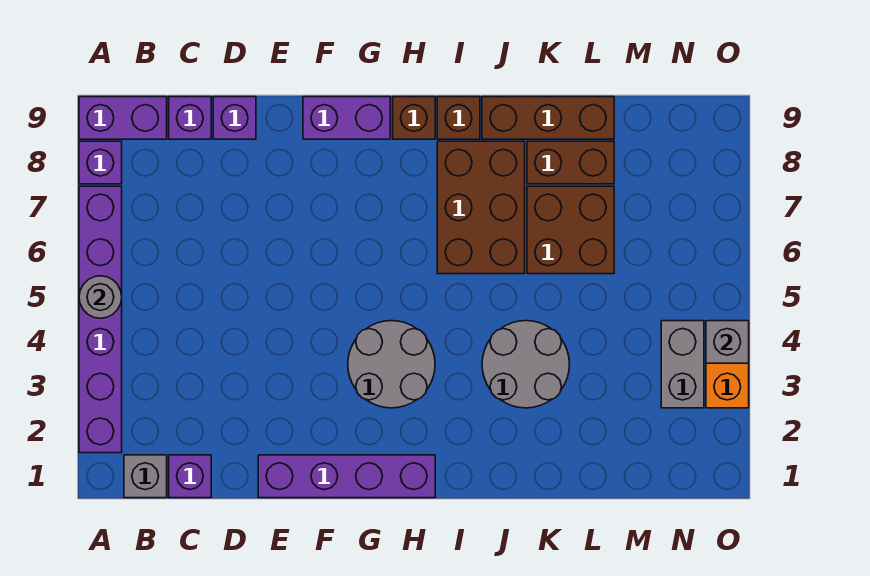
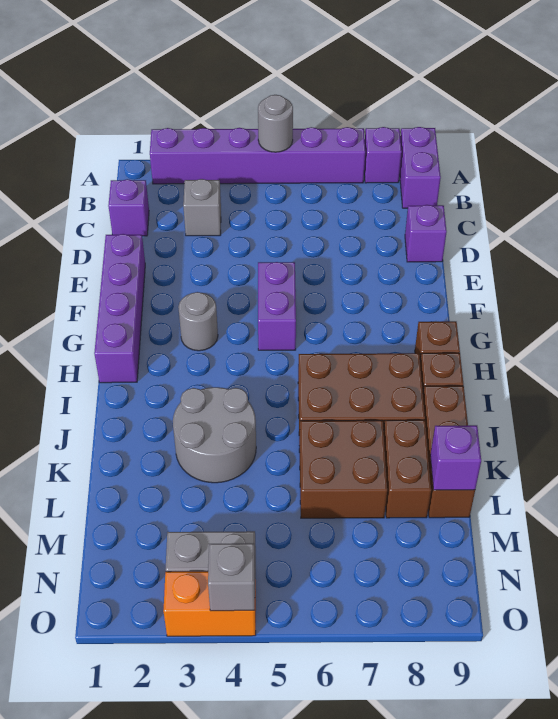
grey brick B1 level 1 -> grey brick C3 level 1
purple brick C9 level 1 -> purple brick L9 level 2
purple brick F9:G9 level 1 -> purple brick F5:G5 level 1
grey round brick G3:H4 level 1 -> grey round brick G3 level 1

